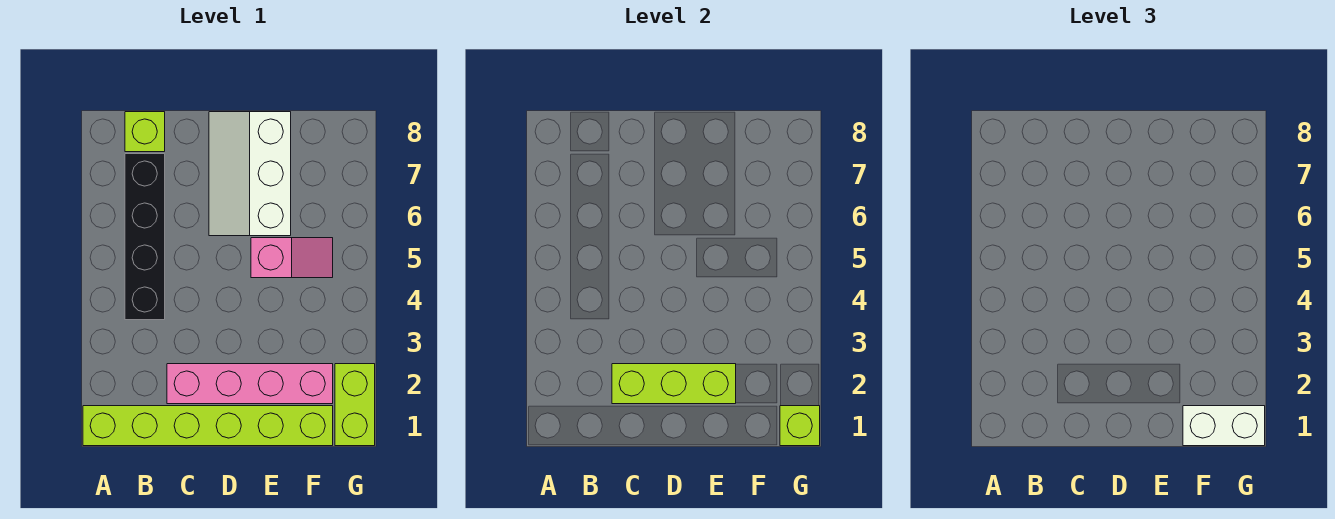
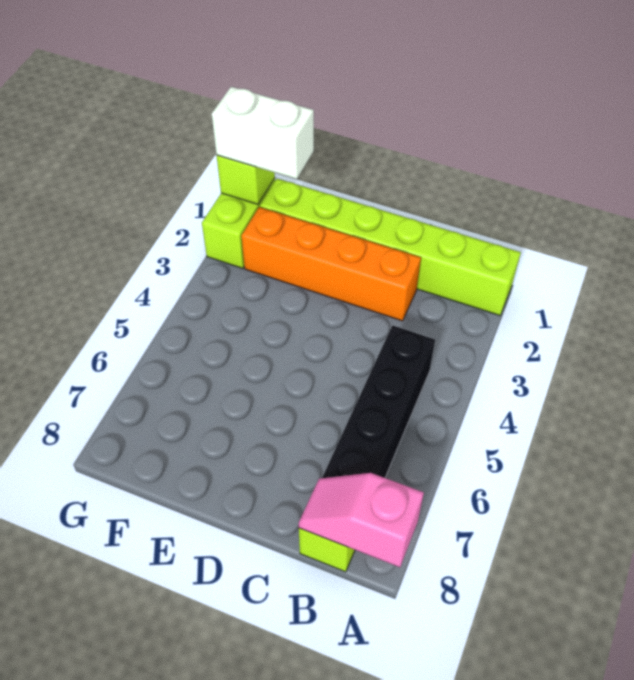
pink brick C2:F2 level 1 -> orange brick C2:F2 level 1
lime brick C2:E2 level 2 -> none
white slope D6:E8 level 1 top E -> none
pink slope E5:F5 level 1 top E -> pink slope A8:B8 level 2 top A

